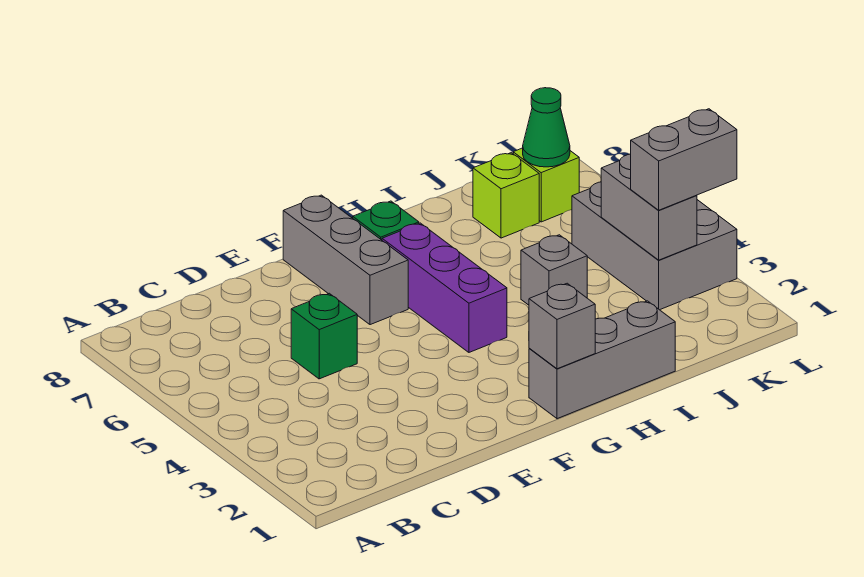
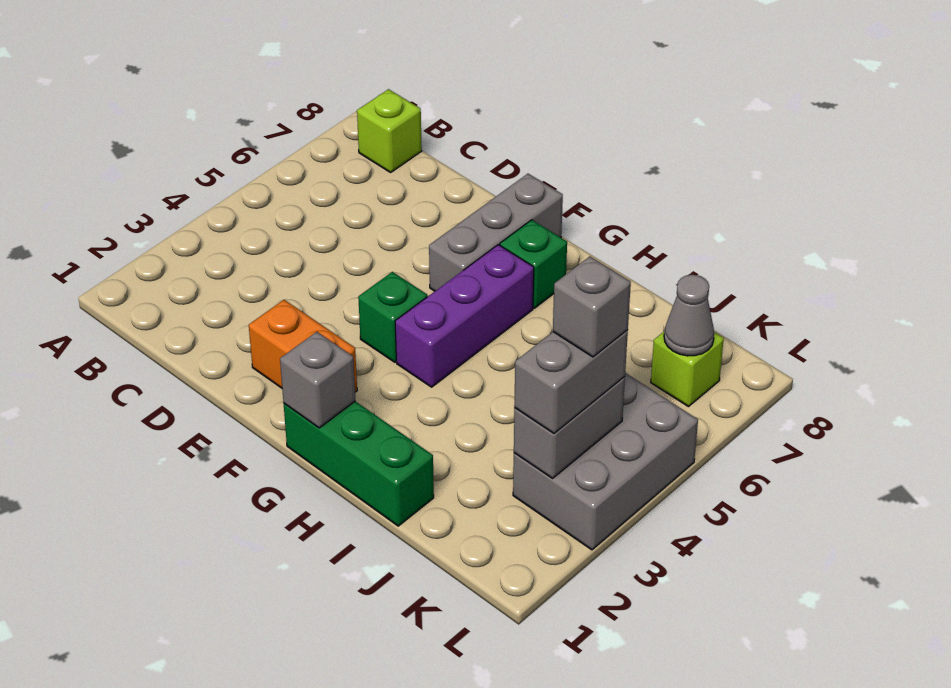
green brick D5 level 1 -> green brick F4 level 1
none -> orange brick E2:F2 level 1
grey brick G1:I1 level 1 -> green brick G1:I1 level 1
grey brick I4 level 1 -> grey brick K4 level 4
lime brick J7 level 1 -> lime brick B8 level 1
grey brick K3:L3 level 3 -> grey brick K3:K4 level 3
green cone K7 level 2 -> grey cone K7 level 2

